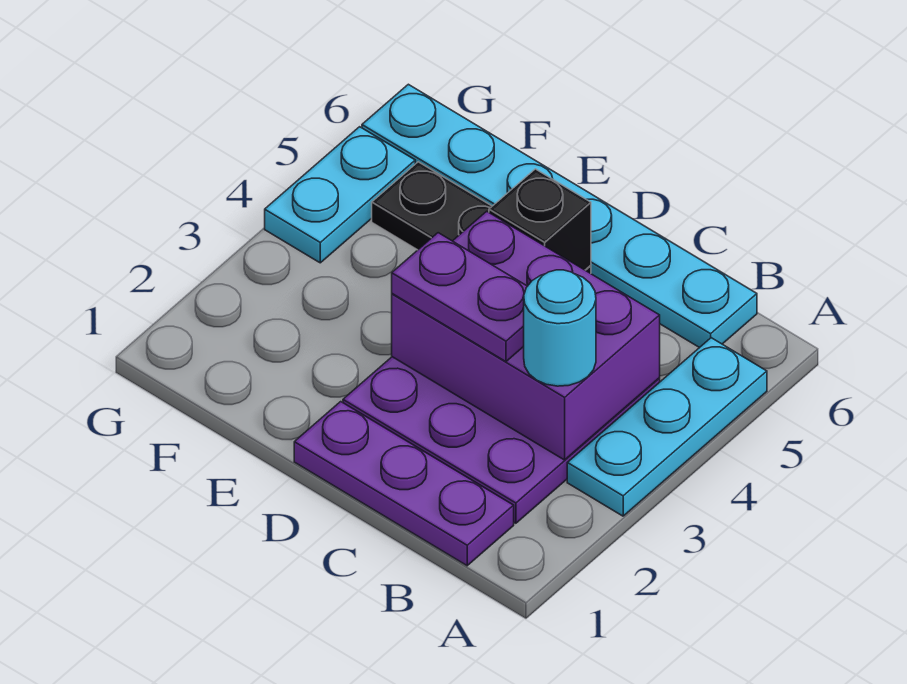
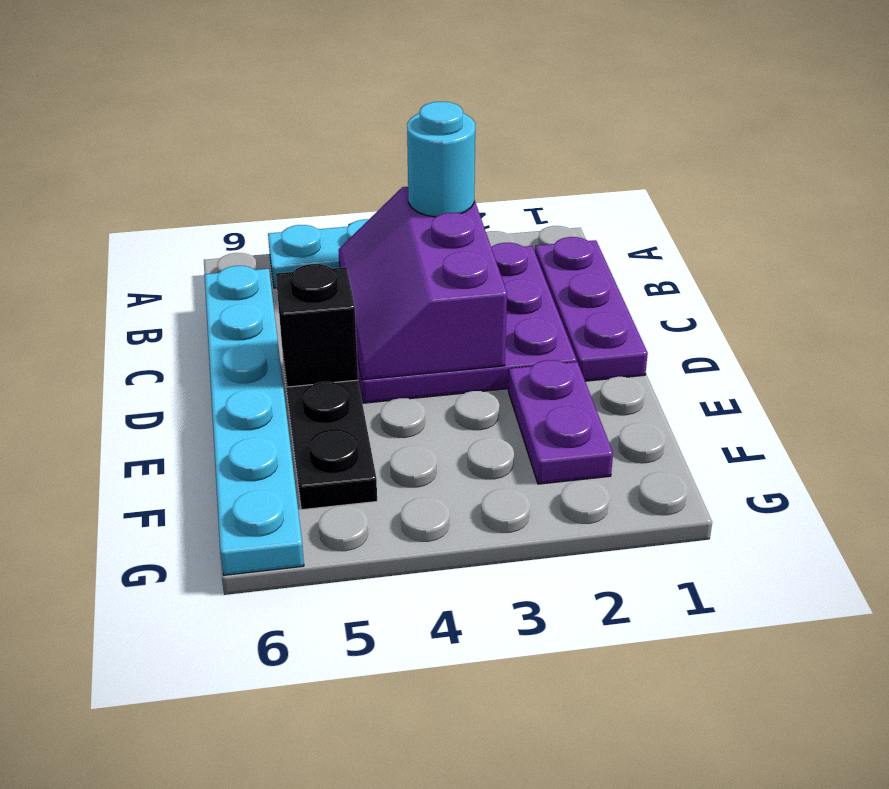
purple brick B3:D4 level 2 -> purple slope B3:D4 level 2 top 3
purple plate C3:D3 level 3 -> purple plate E2:F2 level 1
cyan plate G4:G5 level 1 -> none

